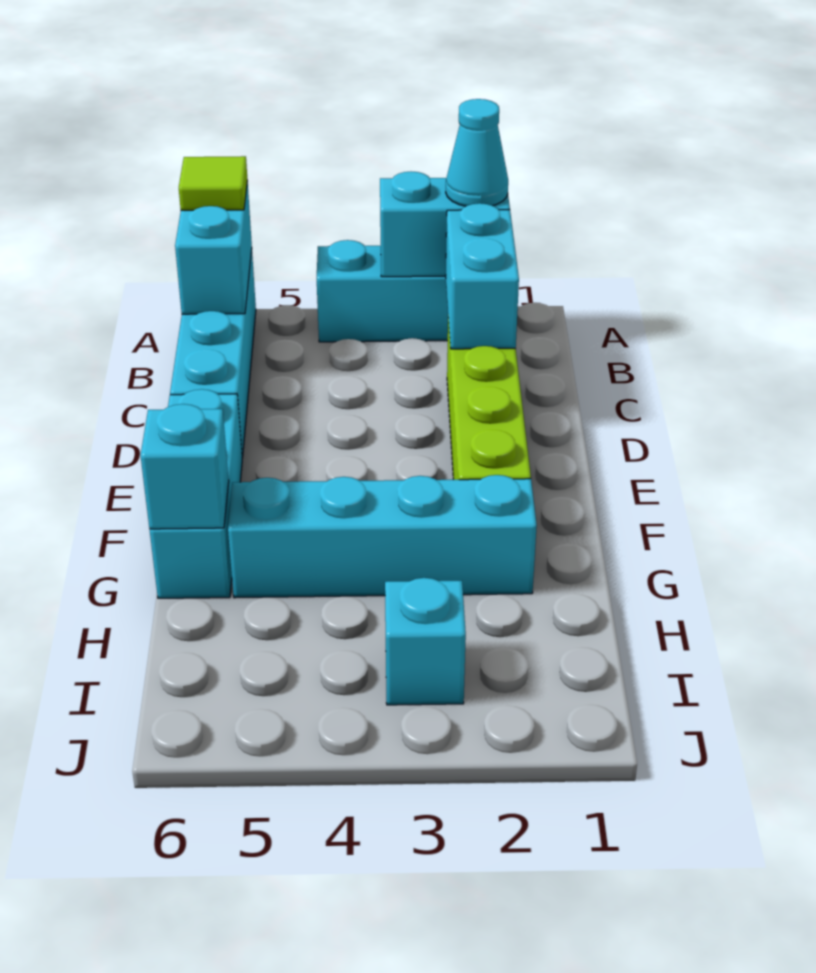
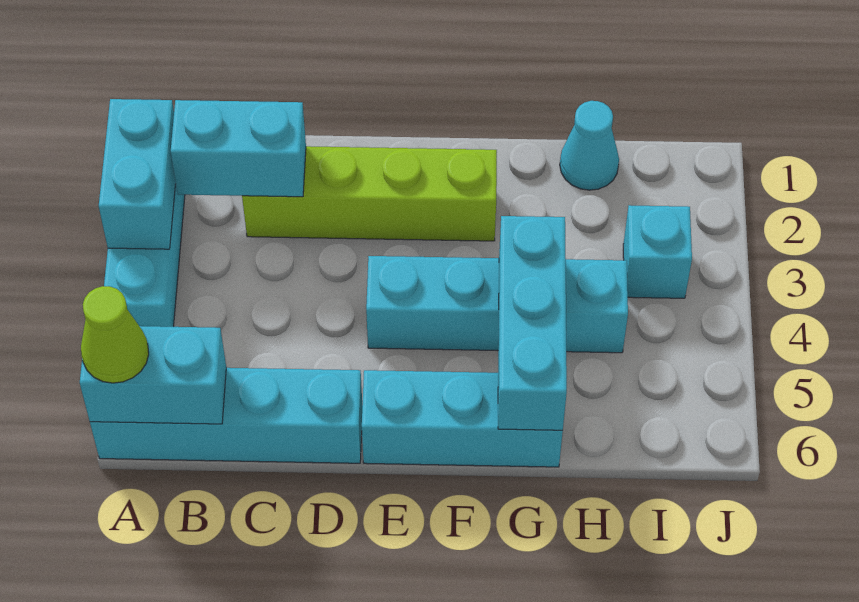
cyan cone A2 level 3 -> cyan cone H1 level 1
lime tile A6 level 3 -> lime cone A6 level 3
cyan brick G2:G5 level 1 -> cyan brick E4:H4 level 1
cyan brick G6 level 2 -> cyan brick G4:G6 level 2

